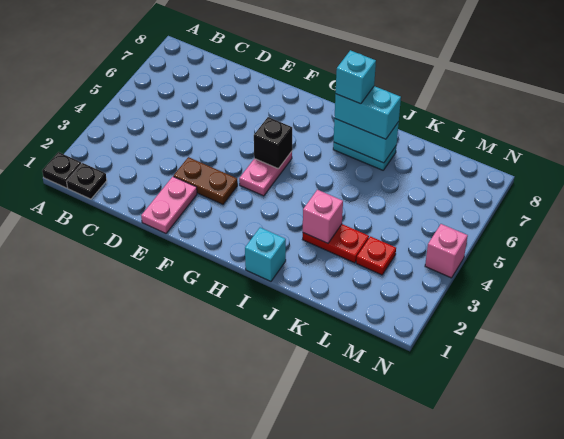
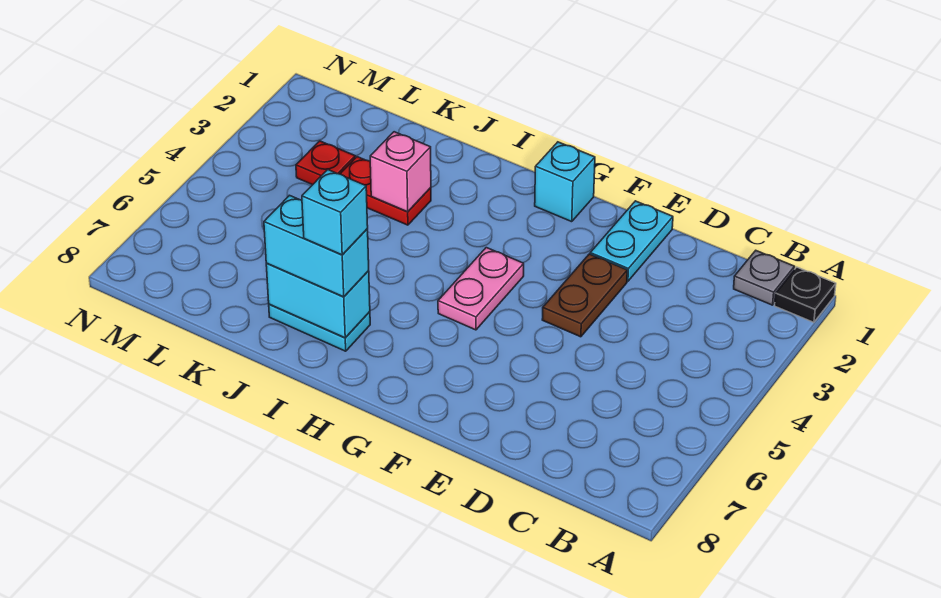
black plate B1 level 1 -> grey plate B1 level 1
pink plate E1:E2 level 1 -> cyan plate E1:E2 level 1
brown plate E3:F3 level 1 -> brown plate E3:E4 level 1
black brick G5 level 2 -> none
cyan brick I1 level 1 -> cyan brick G1 level 1
pink brick N4 level 1 -> none

